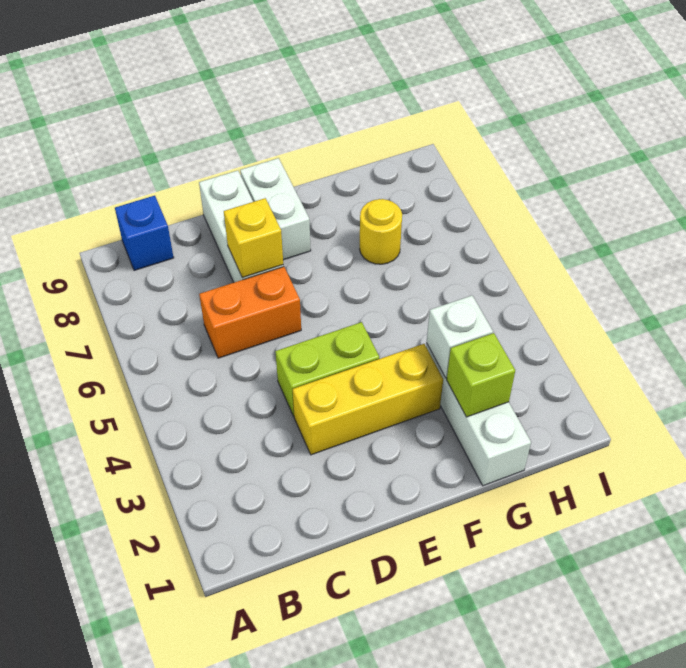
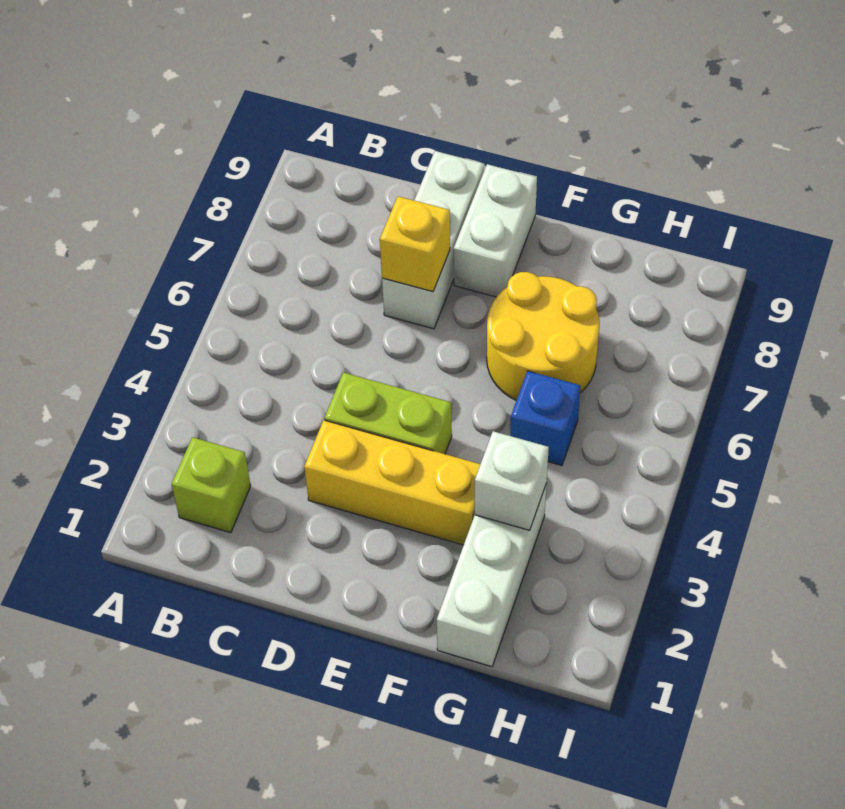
blue brick B9 level 1 -> blue brick G5 level 1
orange brick C6:D6 level 1 -> none
lime brick G2 level 2 -> lime brick B2 level 1
yellow round brick G7 level 1 -> yellow round brick F6:G7 level 1

